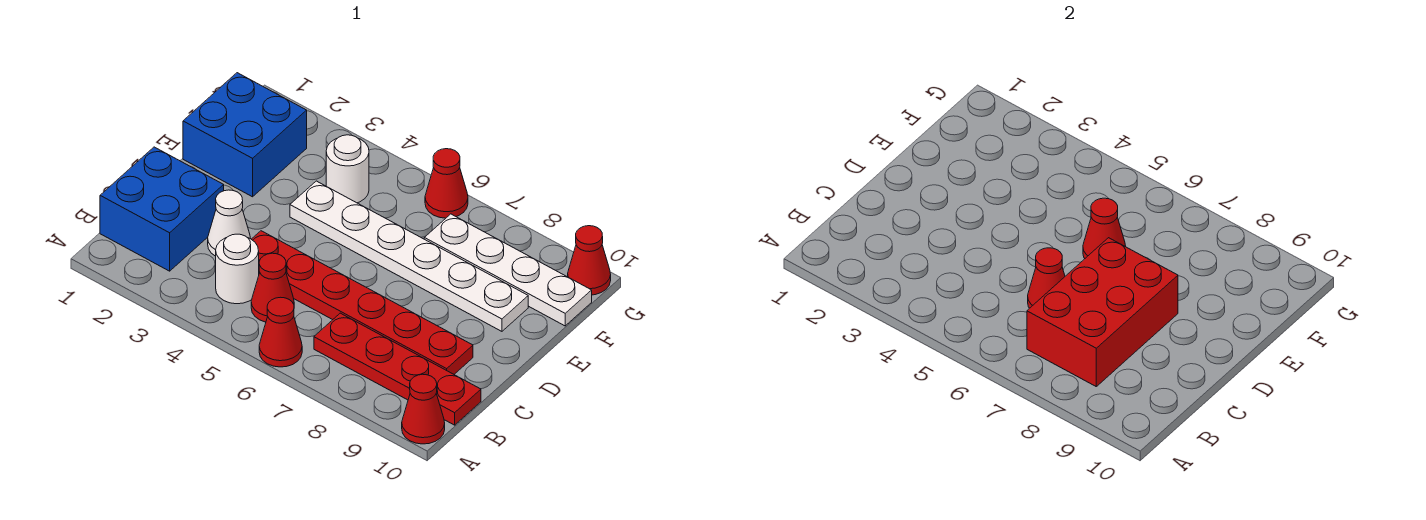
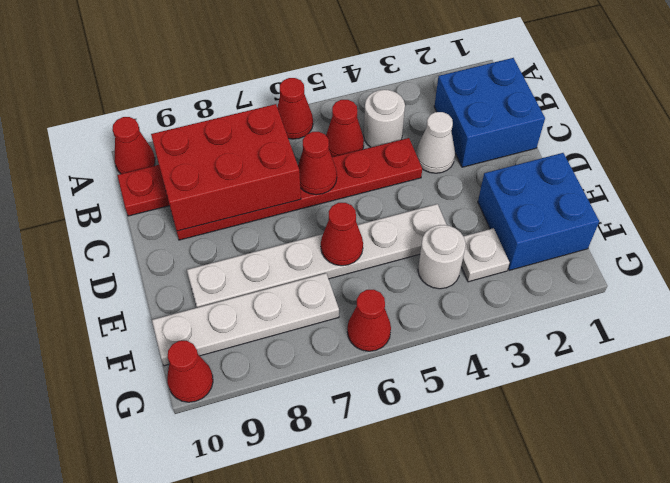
red brick B7:D8 level 2 -> red brick B7:C9 level 2
none -> white plate F3 level 1

